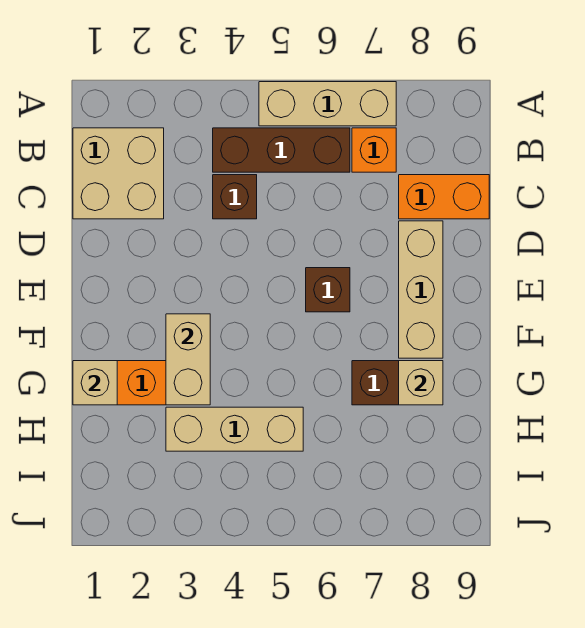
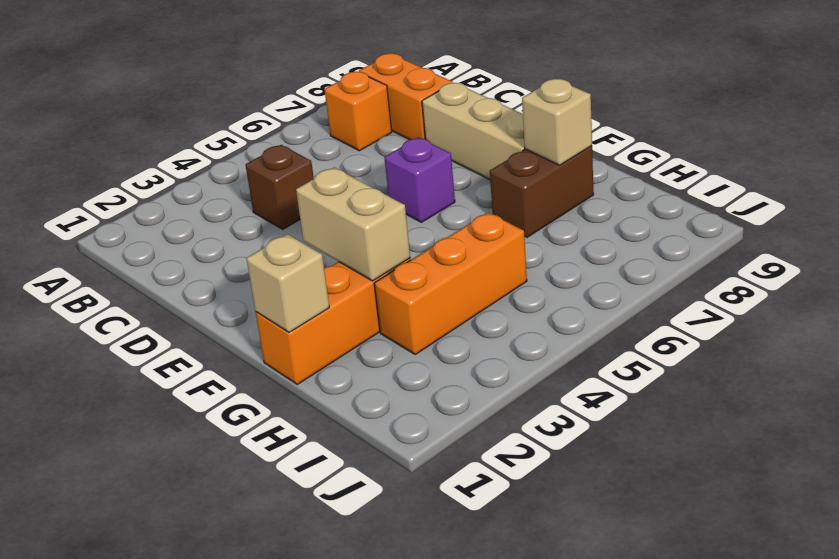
tan brick A5:A7 level 1 -> none
tan brick B1:C2 level 1 -> none
brown brick B4:B6 level 1 -> none
orange brick C8:C9 level 1 -> orange brick B8:C8 level 1
brown brick E6 level 1 -> purple brick E6 level 1
tan brick H3:H5 level 1 -> orange brick H3:H5 level 1

